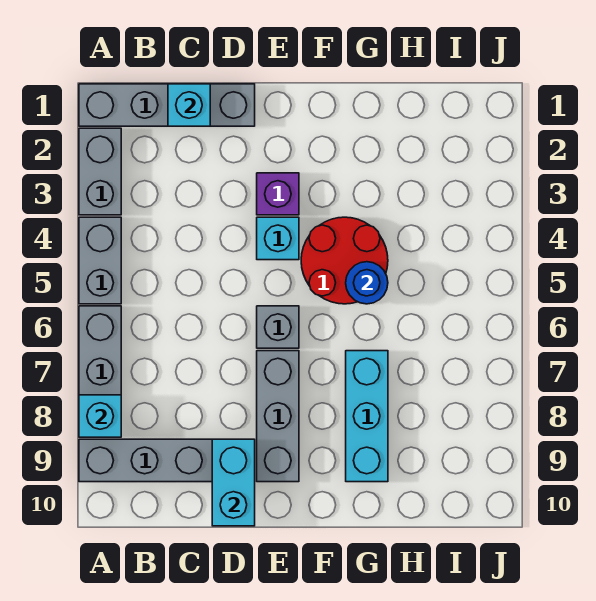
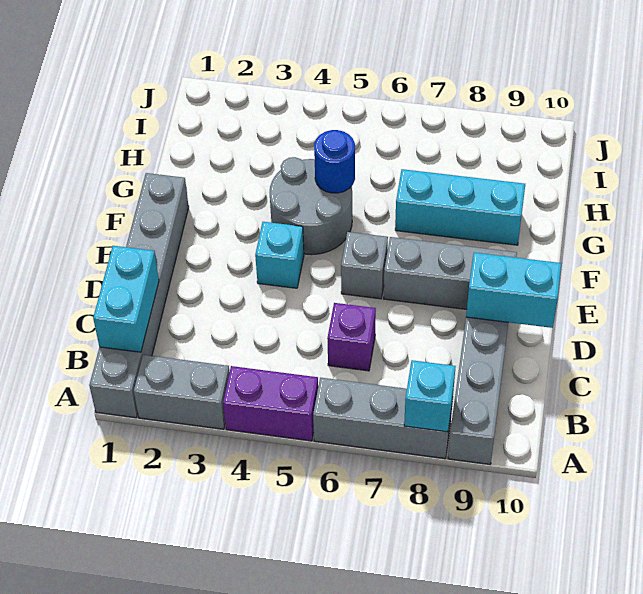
grey brick A1:D1 level 1 -> grey brick A1:F1 level 1
grey brick A4:A5 level 1 -> purple brick A4:A5 level 1
cyan brick C1 level 2 -> cyan brick B1:C1 level 2
purple brick E3 level 1 -> purple brick C6 level 1
red round brick F4:G5 level 1 -> grey round brick F4:G5 level 1

